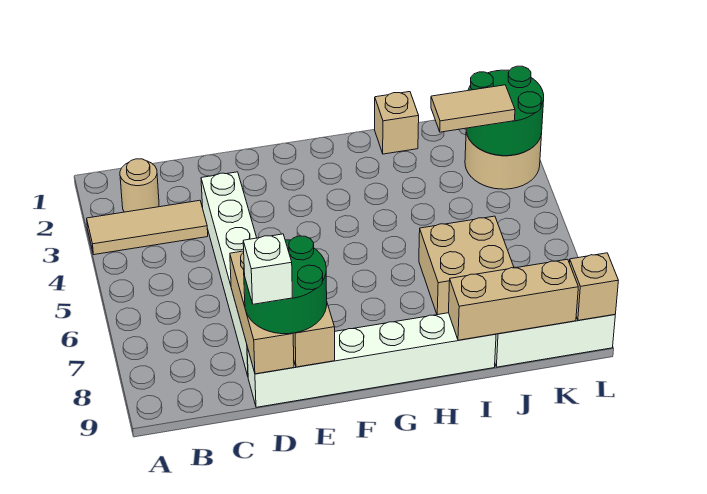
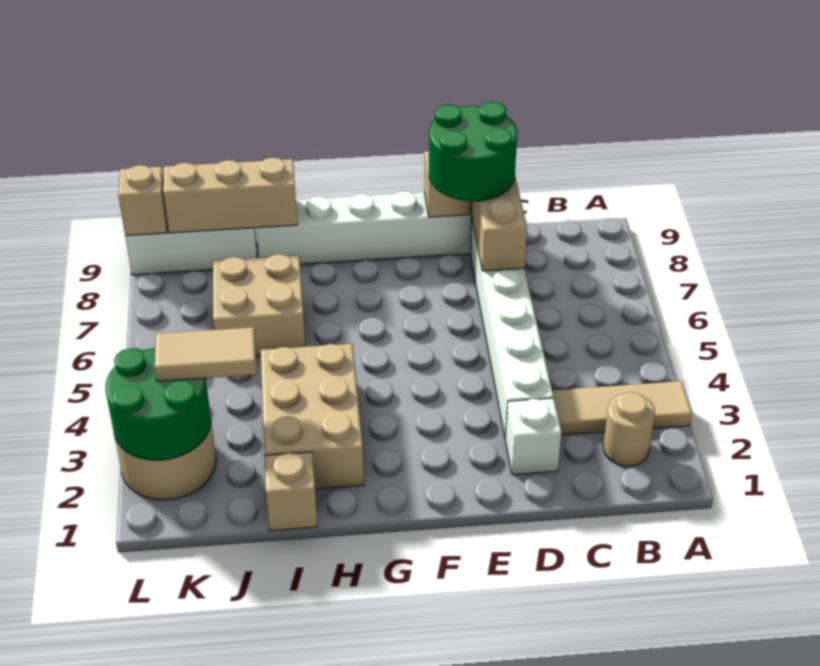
white brick D9 level 4 -> white brick D2 level 1
none -> tan brick H2:I4 level 1

